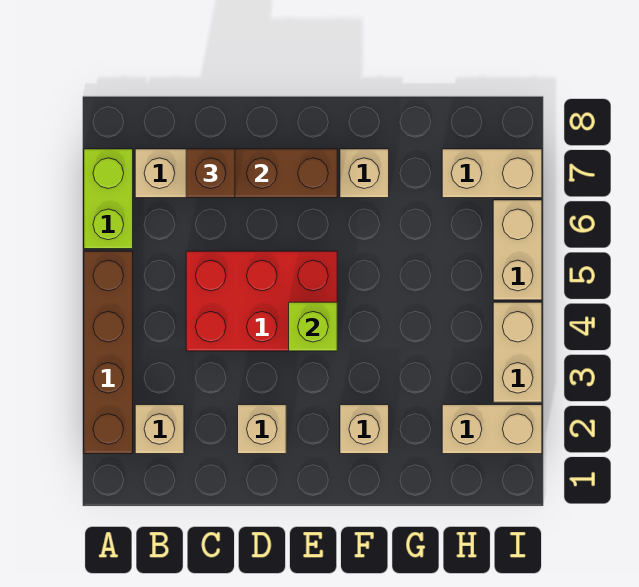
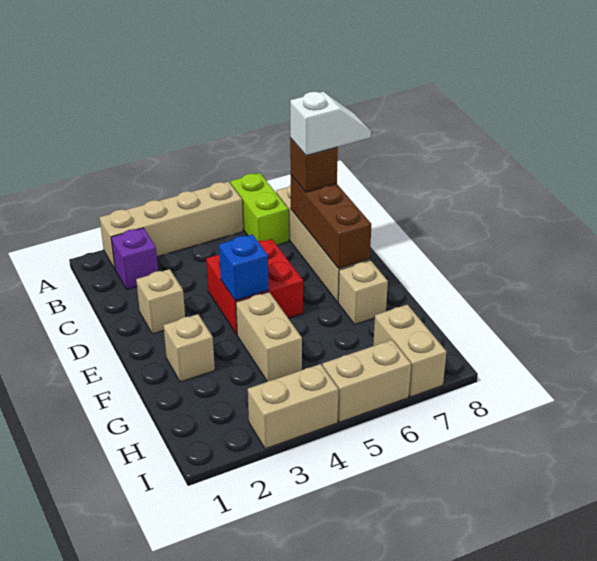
brown brick A2:A5 level 1 -> tan brick A2:A5 level 1
lime brick A6:A7 level 1 -> lime brick A6:B6 level 1
tan brick B2 level 1 -> purple brick B2 level 1
red brick C4:E5 level 1 -> red brick D4:E5 level 1
none -> white slope C7:C8 level 4 top 7
lime brick E4 level 2 -> blue brick E4 level 2
tan brick H2:I2 level 1 -> tan brick F4:G4 level 1

